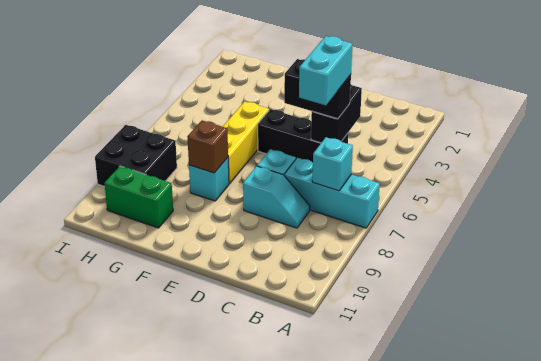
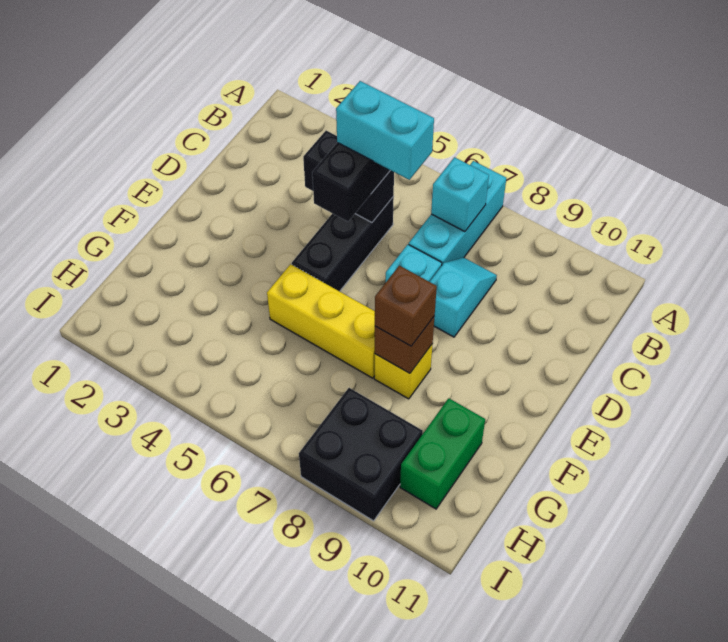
cyan brick F8 level 1 -> yellow brick F8 level 1
none -> brown brick F8 level 3

